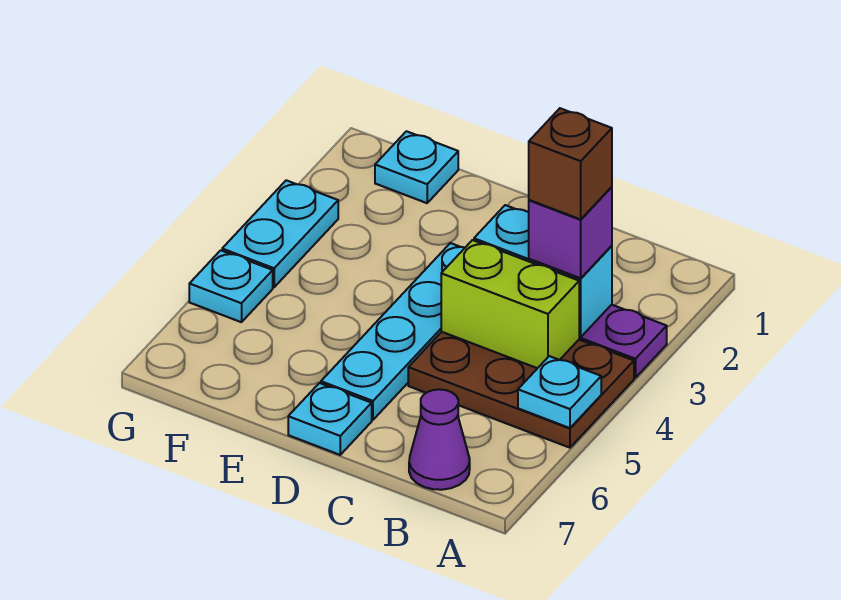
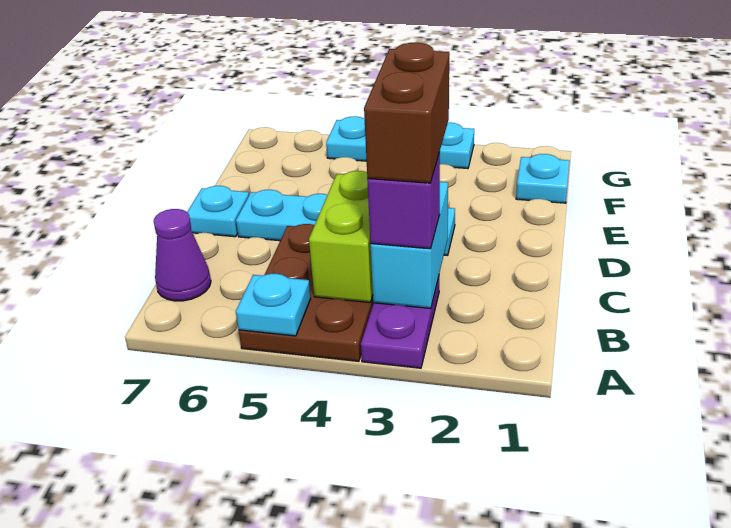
brown brick B3 level 4 -> brown brick B3:C3 level 4

